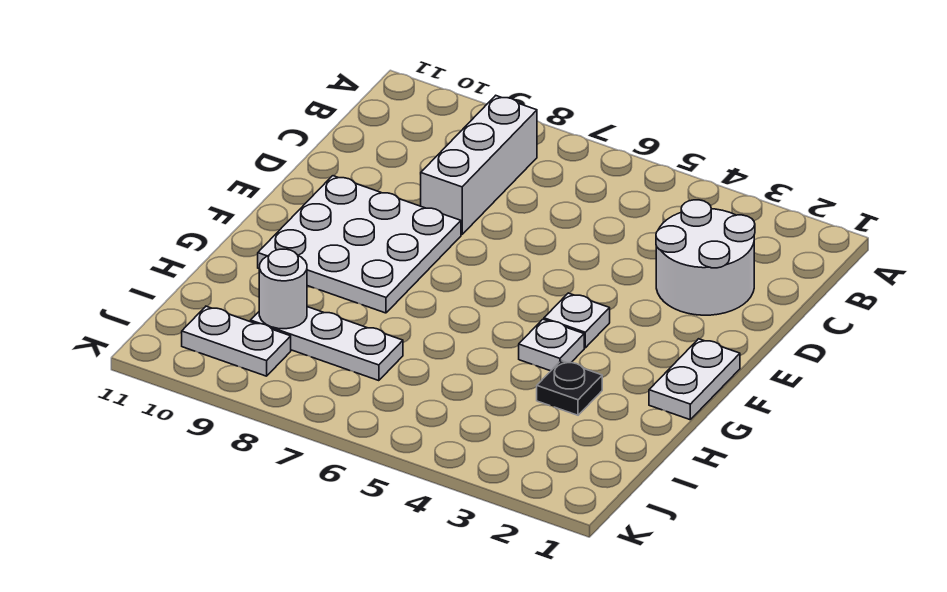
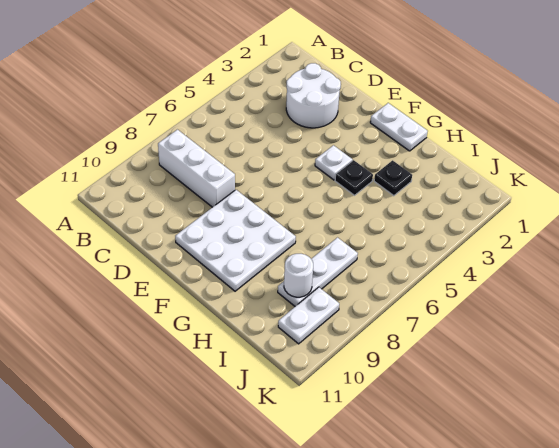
white plate G4 level 1 -> black plate G4 level 1

